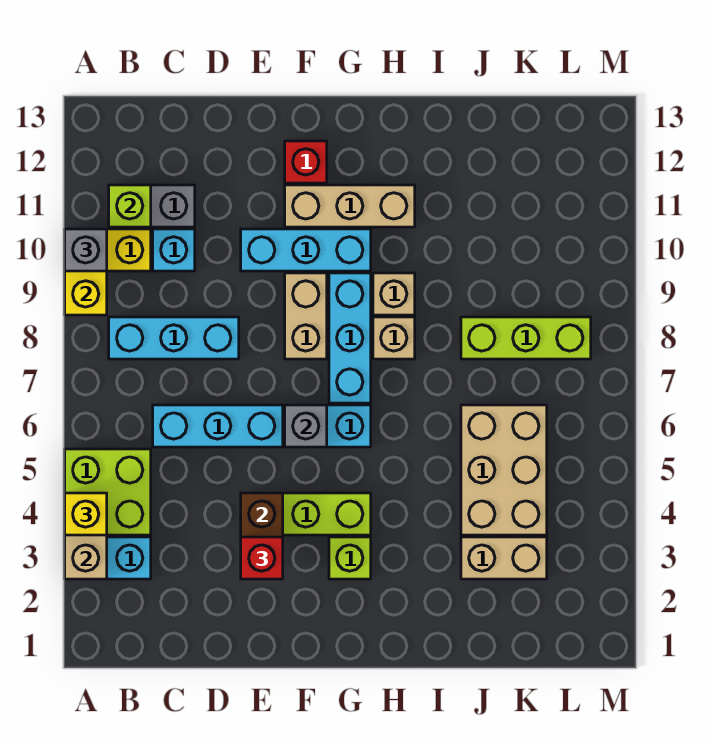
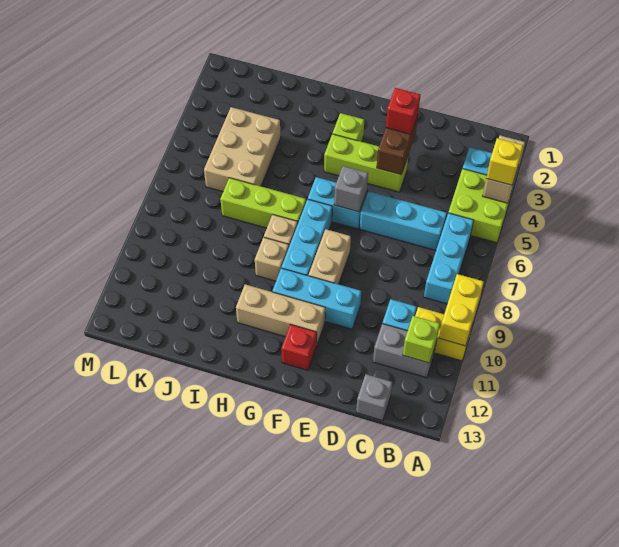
grey brick A10 level 3 -> grey brick C13 level 1
cyan brick B8:D8 level 1 -> cyan brick B6:B8 level 1
tan brick J3:K3 level 1 -> none
lime brick J8:L8 level 1 -> lime brick H7:J7 level 1

